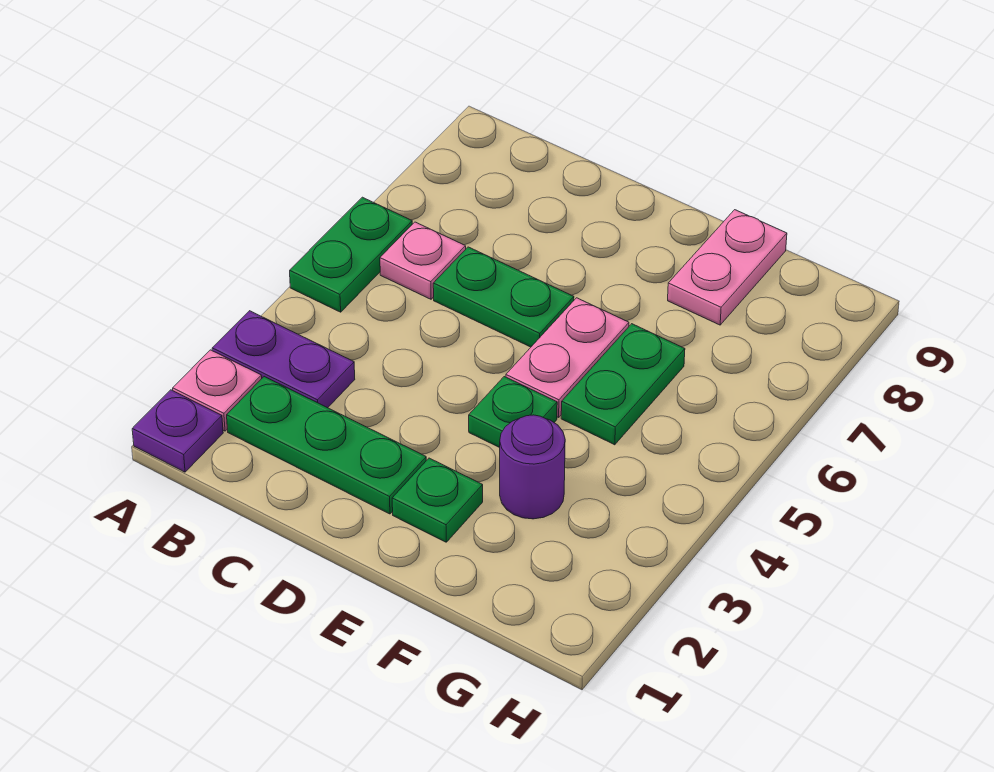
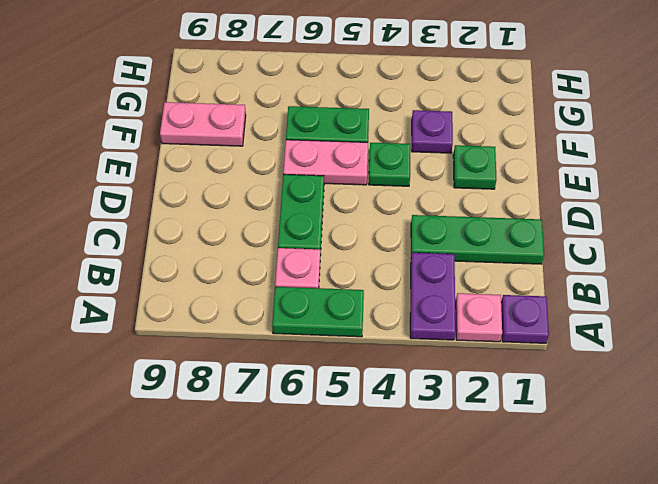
green plate B2:D2 level 1 -> green plate C1:C3 level 1
purple round brick F3 level 1 -> purple plate F3 level 1

